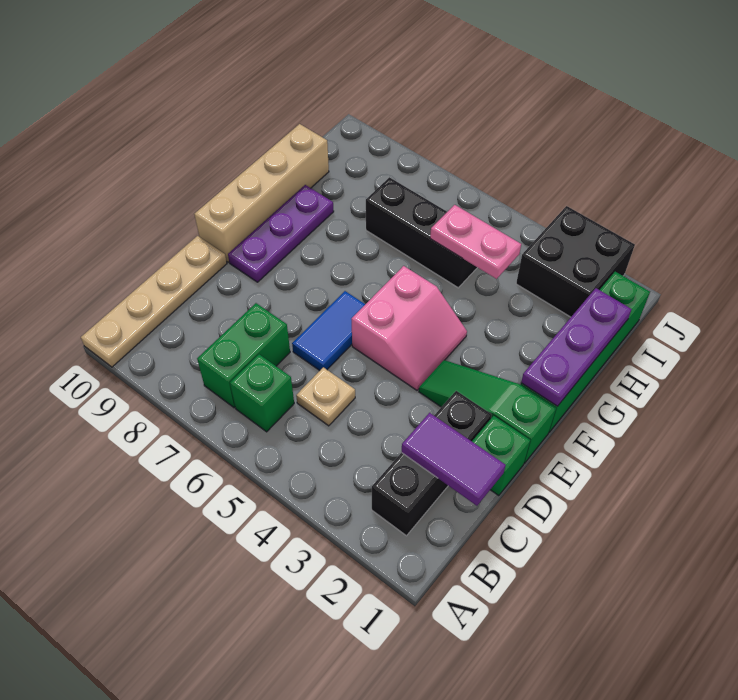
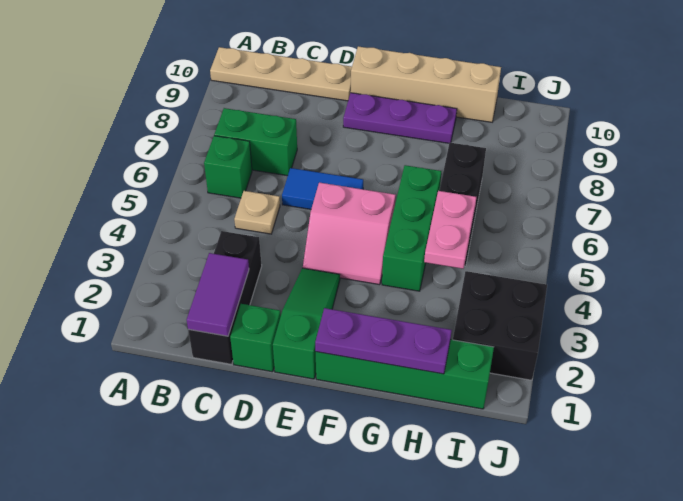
black brick B2:D2 level 1 -> black brick C1:C3 level 1
none -> green brick G4:G6 level 1

